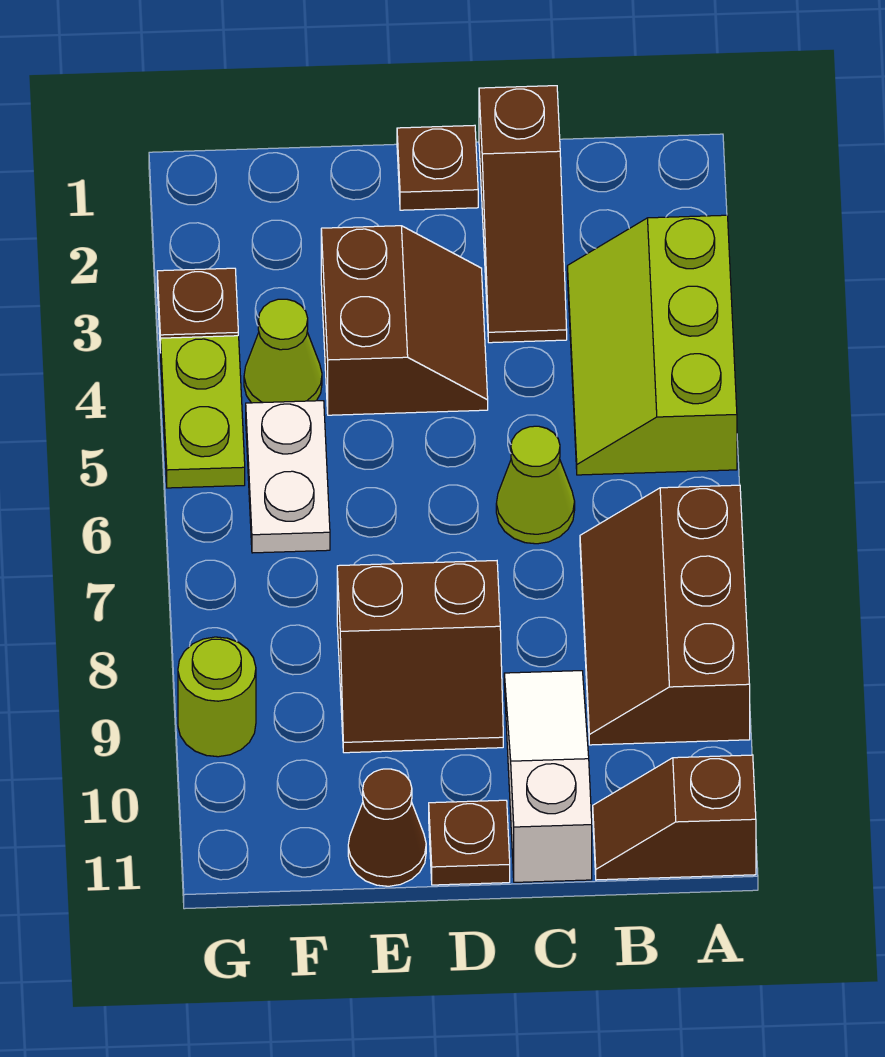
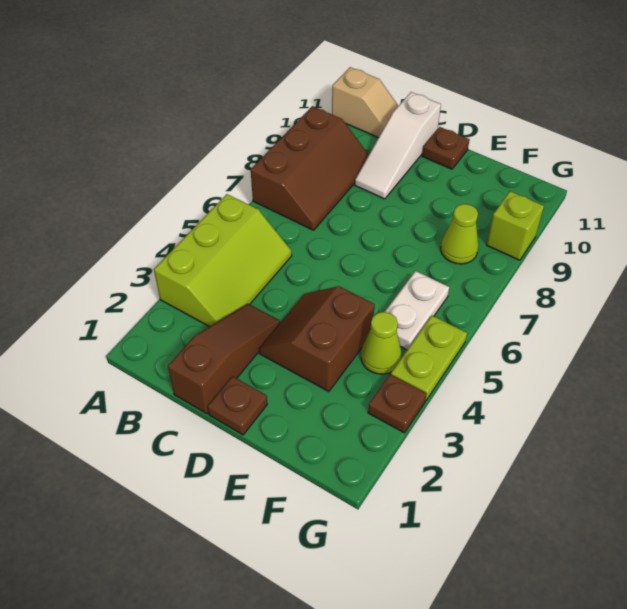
brown slope A11:B11 level 1 top A -> tan slope A11:B11 level 1 top A
lime cone C6 level 1 -> lime cone F8 level 1
brown slope D8:E9 level 1 top 8 -> none
brown cone E11 level 1 -> none
lime round brick G9 level 1 -> lime brick G9 level 1

